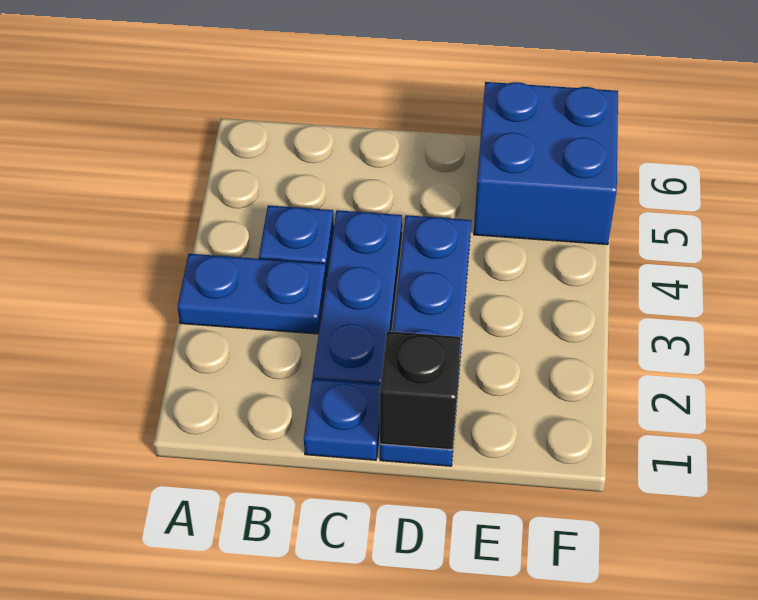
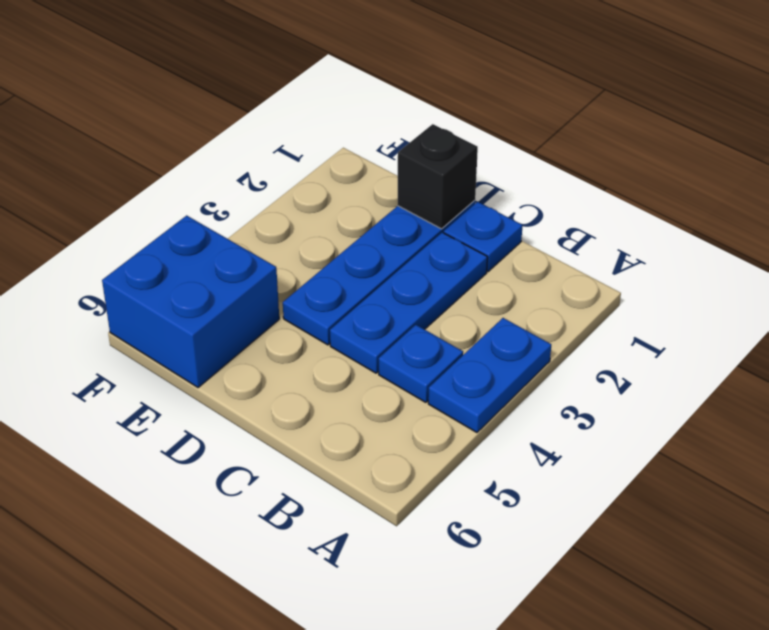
blue plate A3:B3 level 1 -> blue plate A3:A4 level 1

